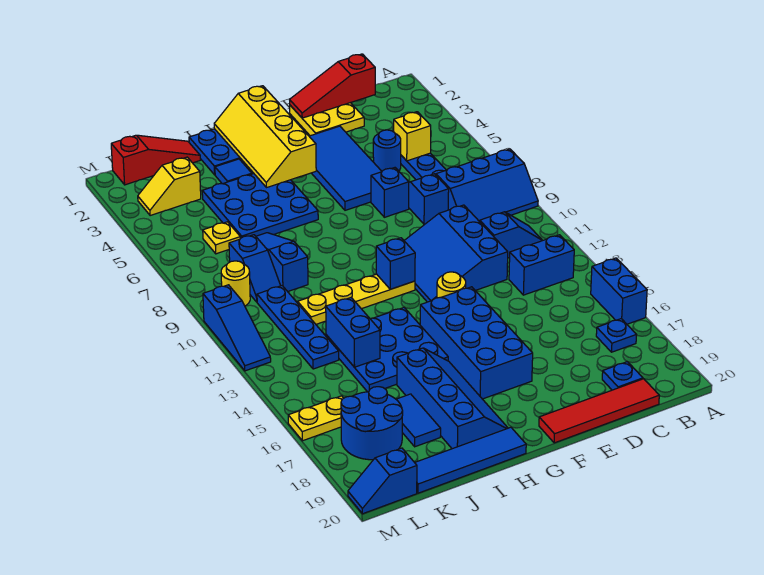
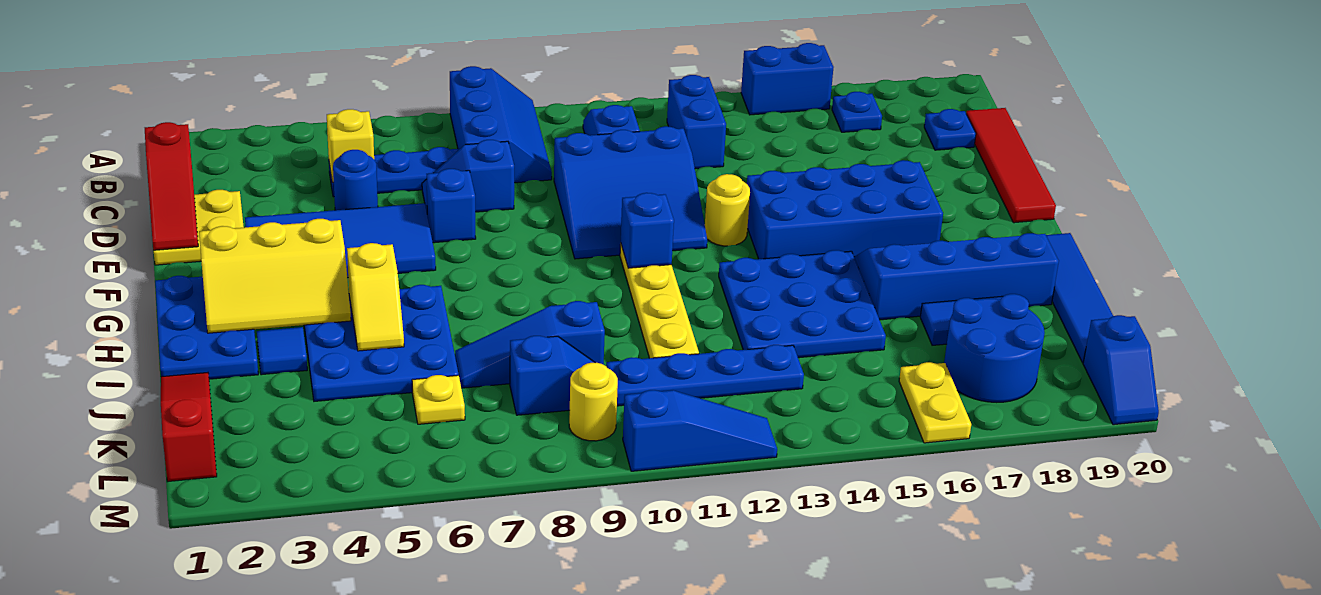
yellow slope G1:H4 level 2 top G -> yellow slope G2:H4 level 2 top G
blue brick J13:J14 level 2 -> none
yellow slope K3:L3 level 1 top K -> yellow slope H5:I5 level 2 top H

